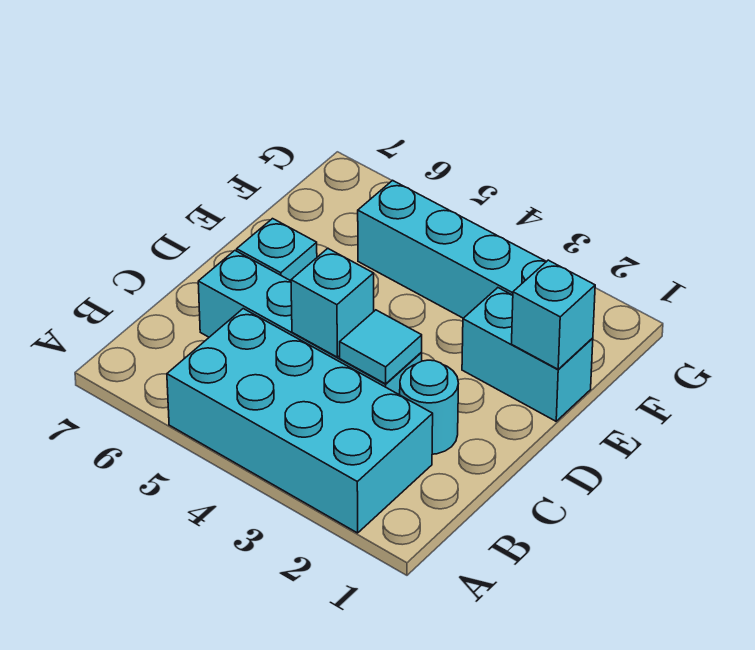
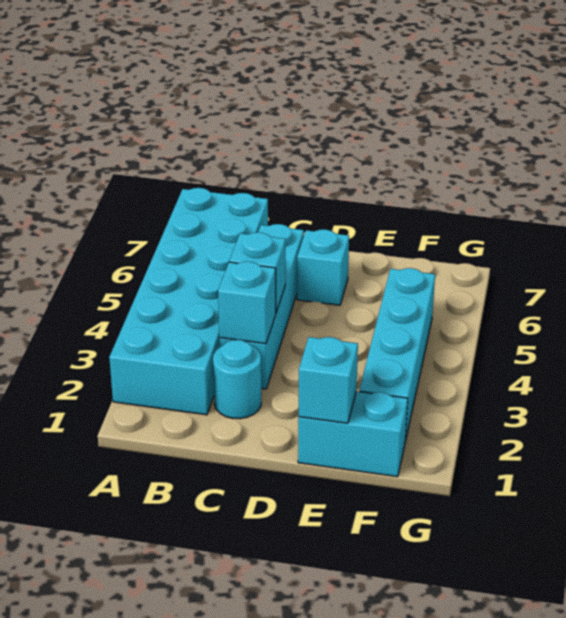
cyan brick A2:B5 level 1 -> cyan brick A2:B7 level 1
cyan tile C3 level 2 -> cyan brick C3 level 2
cyan brick E1:E2 level 1 -> cyan brick E1:F1 level 1

